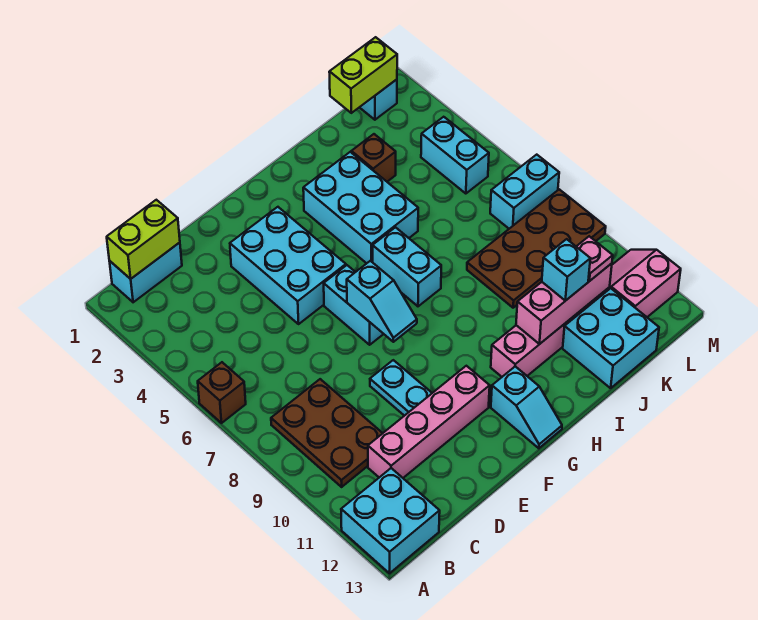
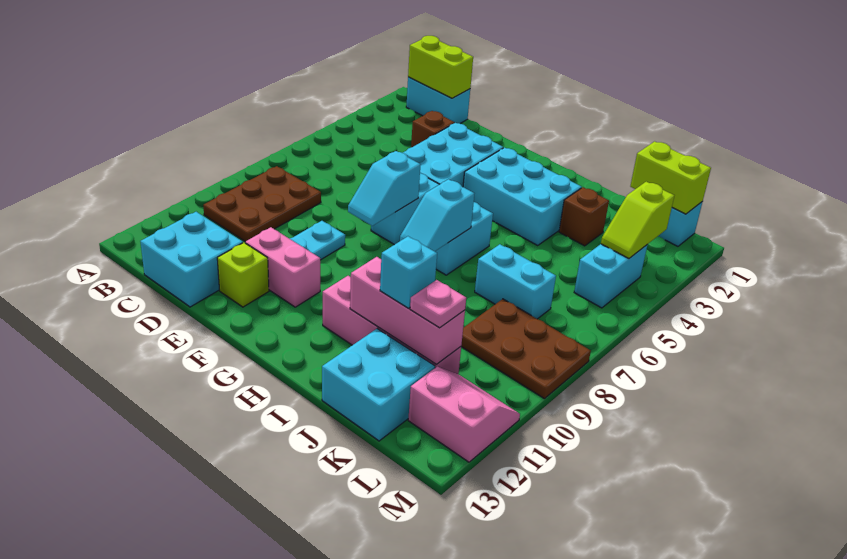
brown brick A6 level 1 -> brown brick D3 level 1
cyan brick A12:B13 level 1 -> cyan brick C12:D13 level 1
pink brick C11:F11 level 1 -> pink brick E11:F11 level 1
none -> lime brick E12 level 1
cyan slope G12:G13 level 1 top 12 -> cyan slope H7:H8 level 2 top 7
cyan brick H3:I5 level 1 -> cyan brick G3:I4 level 1
brown plate J8:M9 level 1 -> brown plate K8:M9 level 1
none -> lime slope L3:L4 level 2 top 3
cyan brick L7:M7 level 1 -> cyan brick J7:K7 level 1

